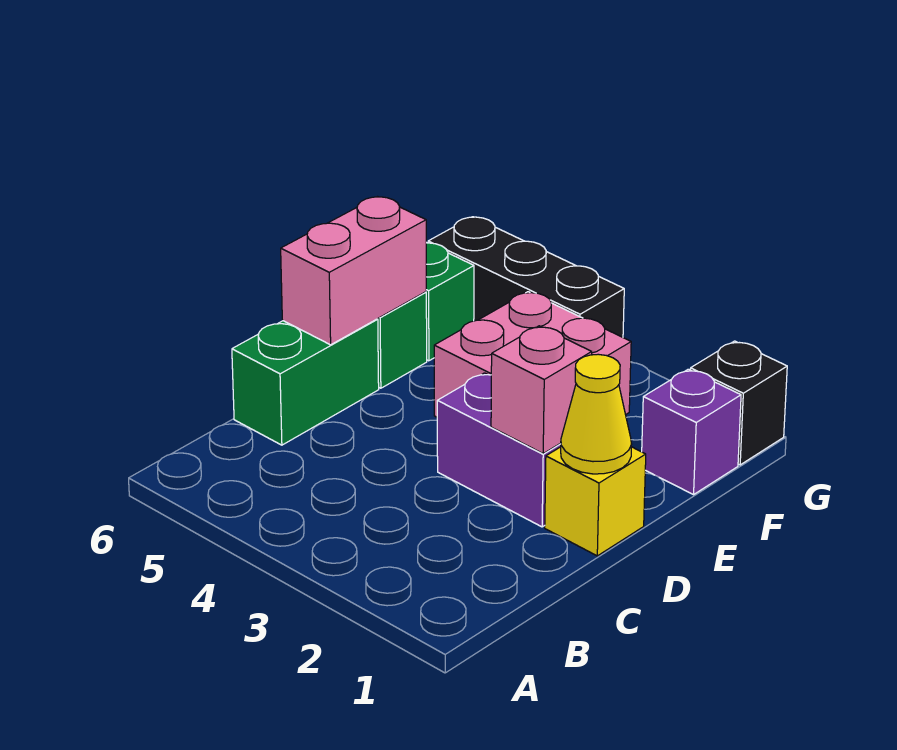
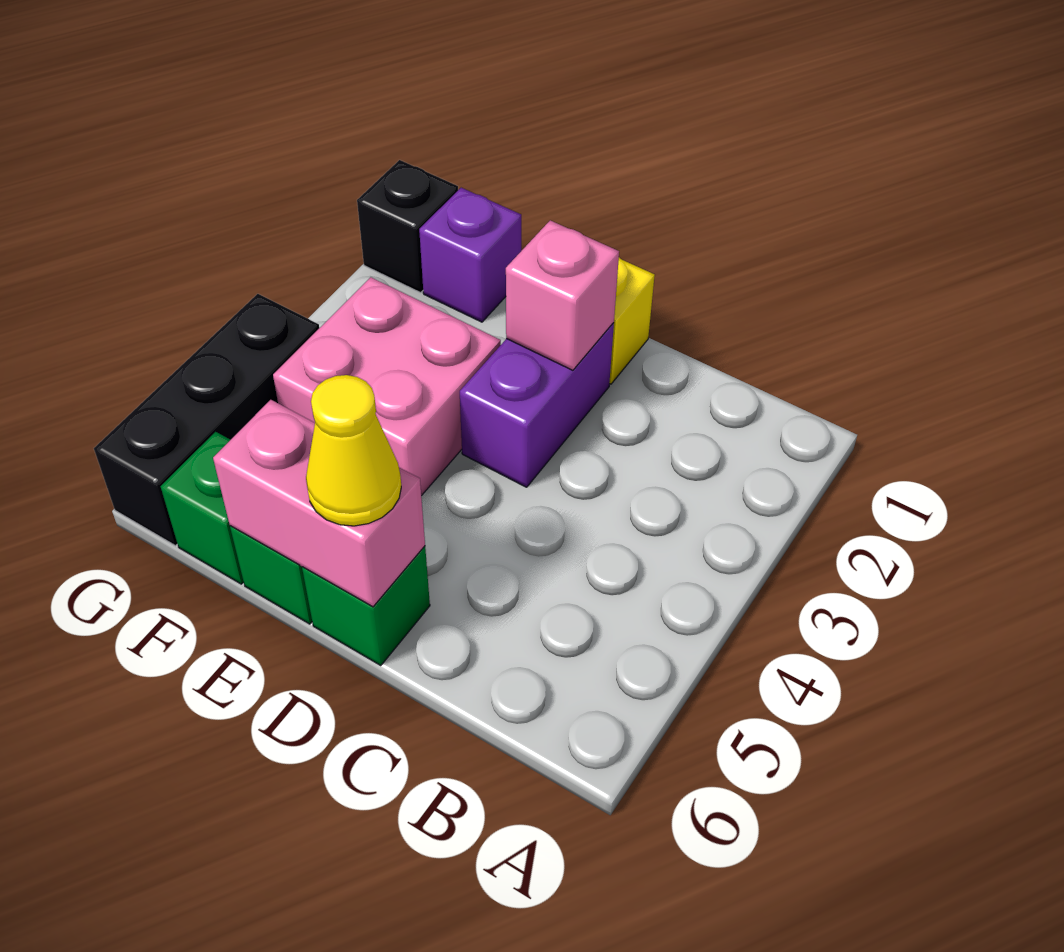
green brick C6:D6 level 1 -> green brick D6 level 1
yellow cone D1 level 2 -> yellow cone D6 level 3

